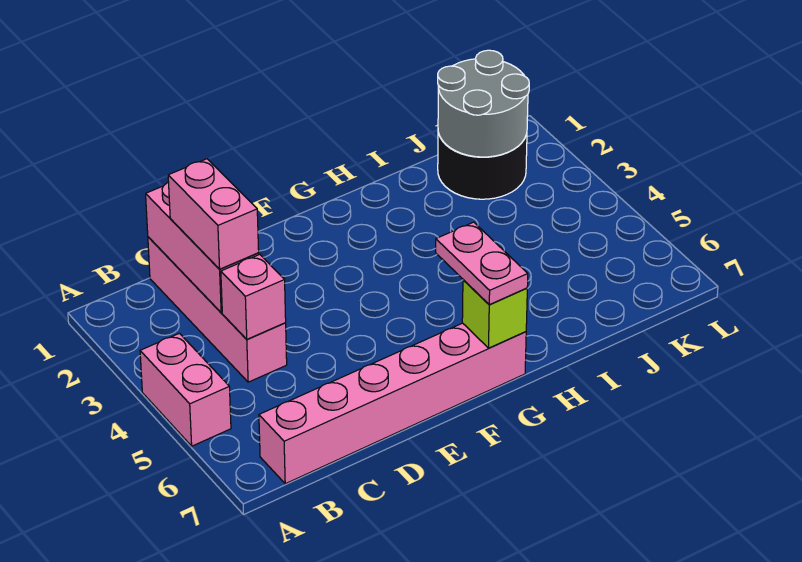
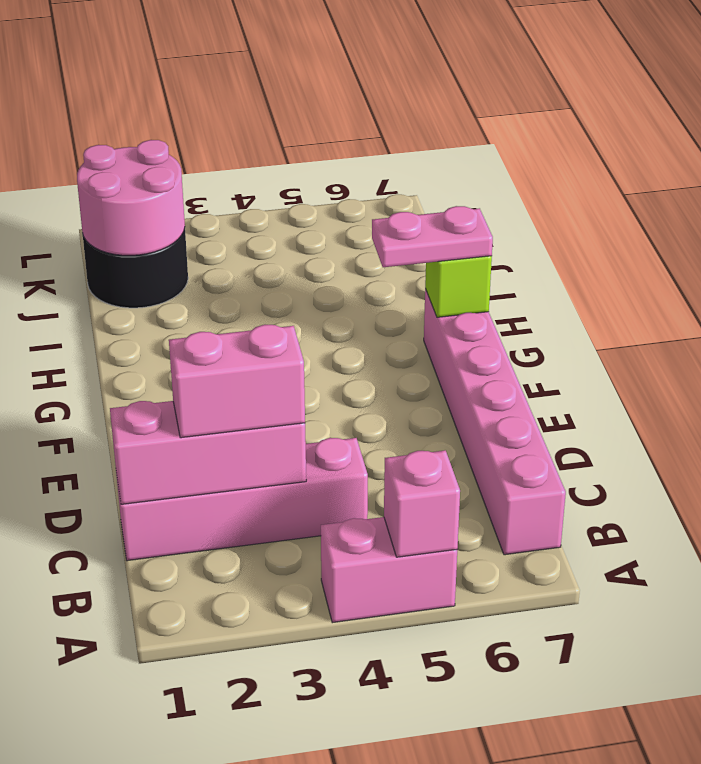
pink brick C4 level 2 -> pink brick A5 level 2
grey round brick J1:K2 level 2 -> pink round brick J1:K2 level 2

